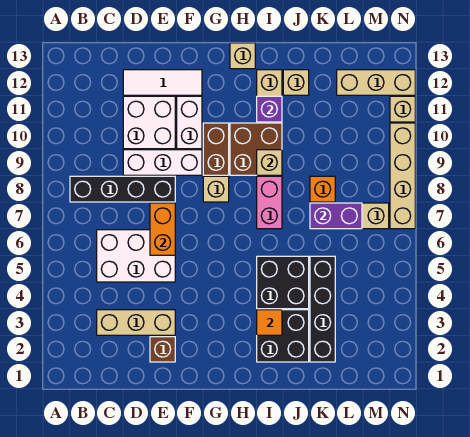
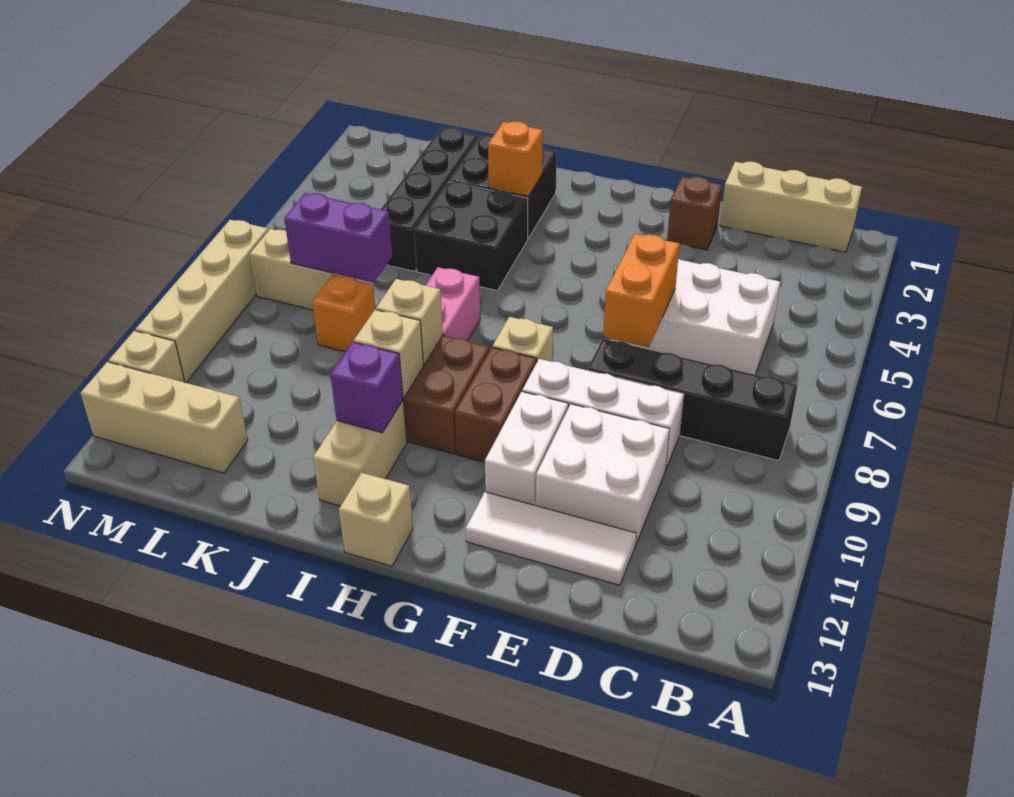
tan brick C3:E3 level 1 -> tan brick B1:D1 level 1
orange tile I3 level 2 -> orange brick I3 level 2
tan brick J12 level 1 -> tan brick I10 level 2

